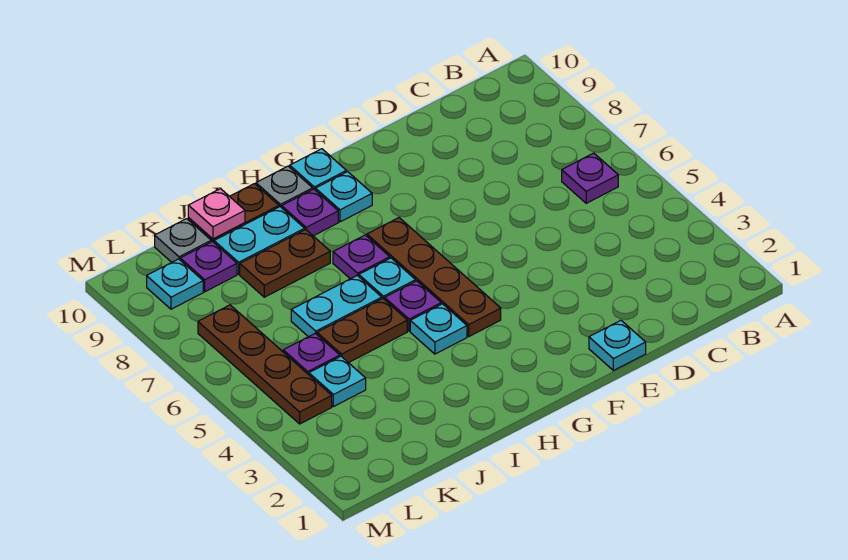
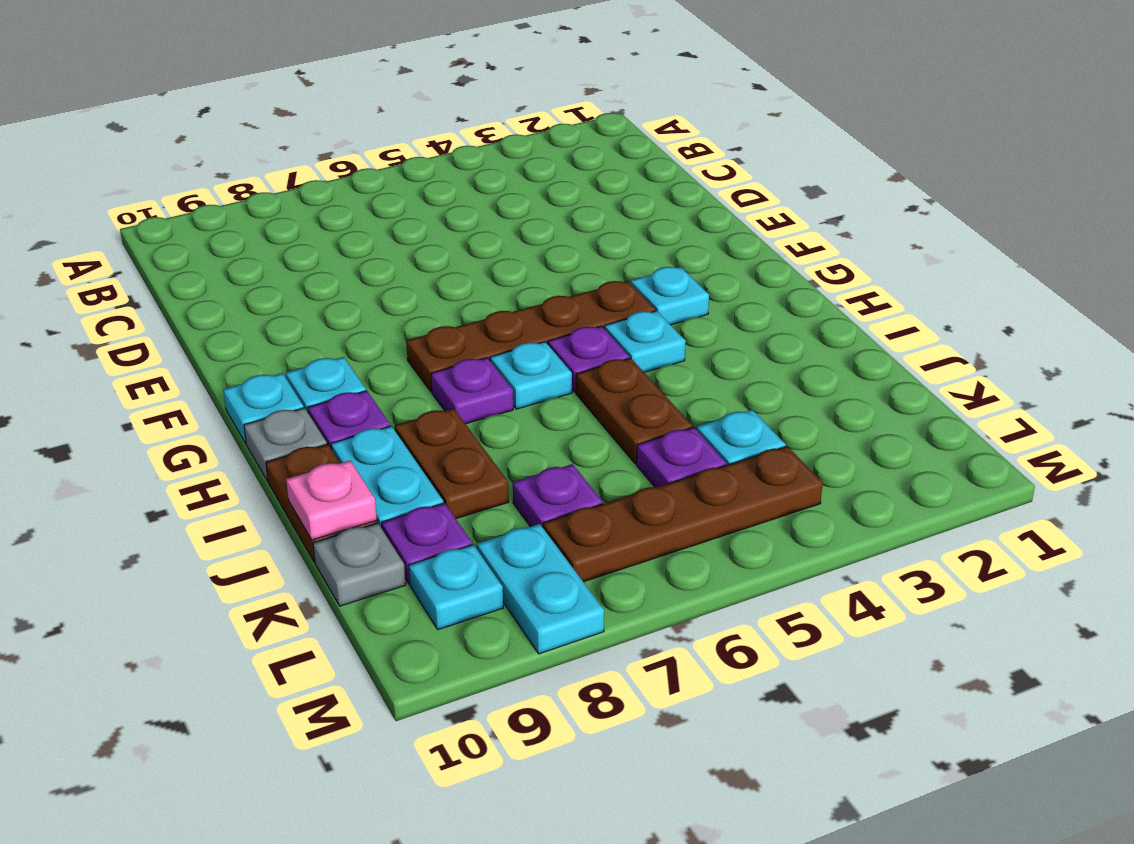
purple plate B6 level 1 -> purple plate K7 level 1
cyan plate E1 level 1 -> cyan plate G3 level 1
cyan plate I6:J6 level 1 -> cyan plate L8:M8 level 1

